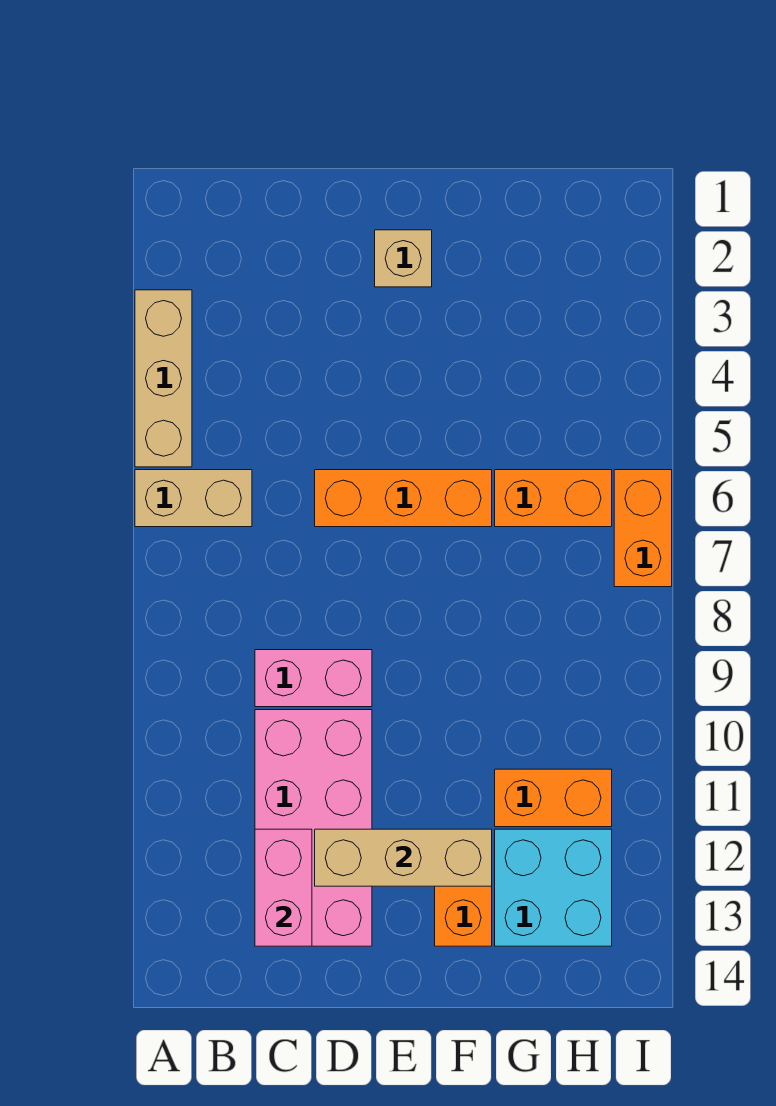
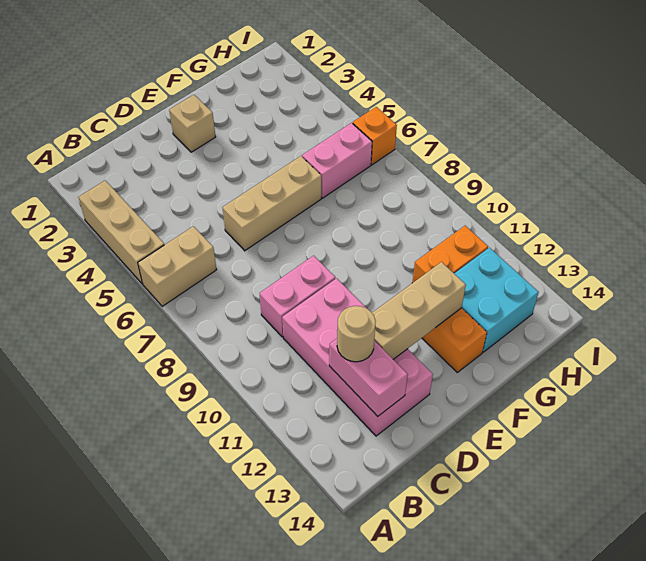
none -> tan round brick C12 level 3
orange brick D6:F6 level 1 -> tan brick D6:F6 level 1
orange brick G6:H6 level 1 -> pink brick G6:H6 level 1
orange brick I6:I7 level 1 -> orange brick I6 level 1

